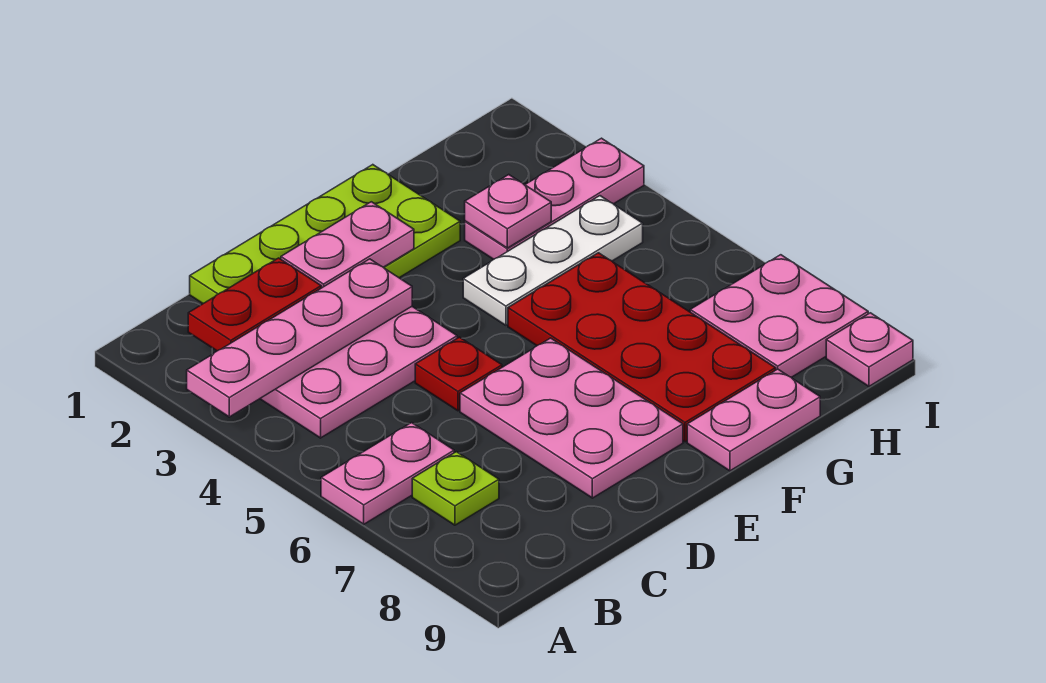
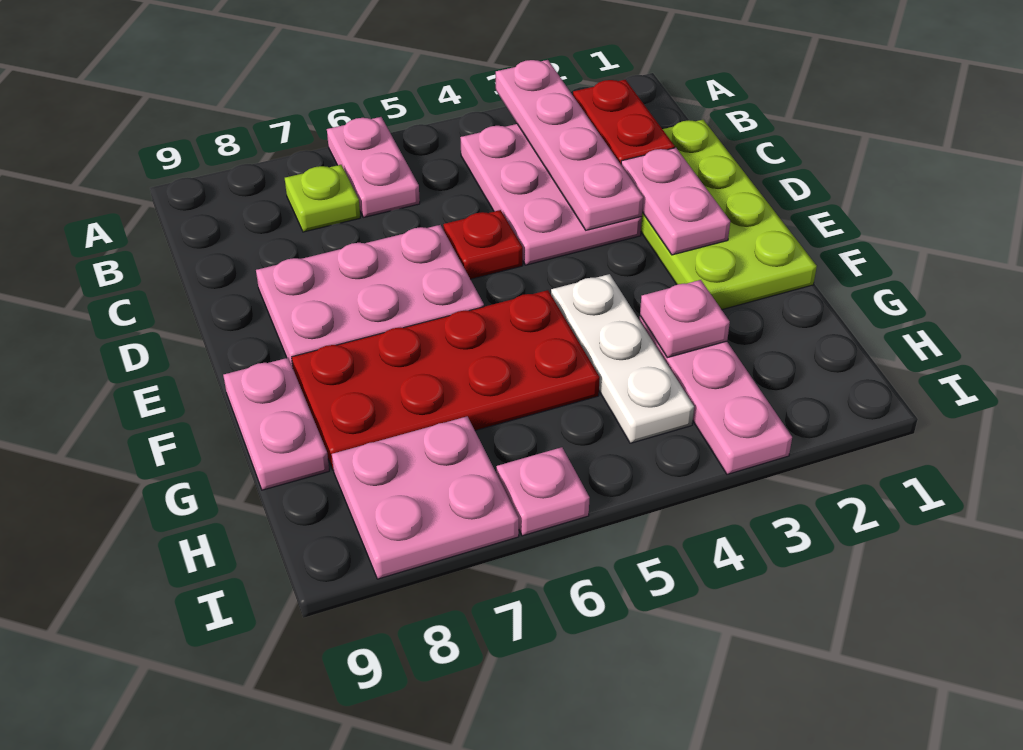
pink plate I9 level 1 -> pink plate I6 level 1

